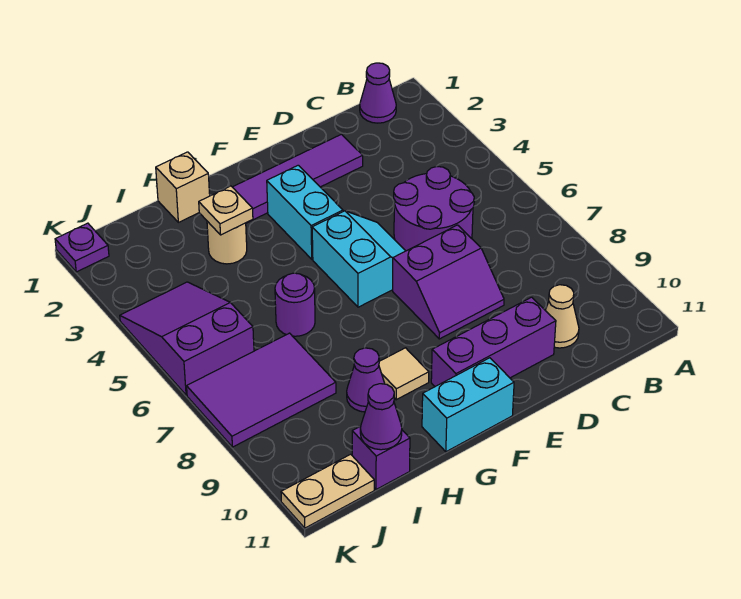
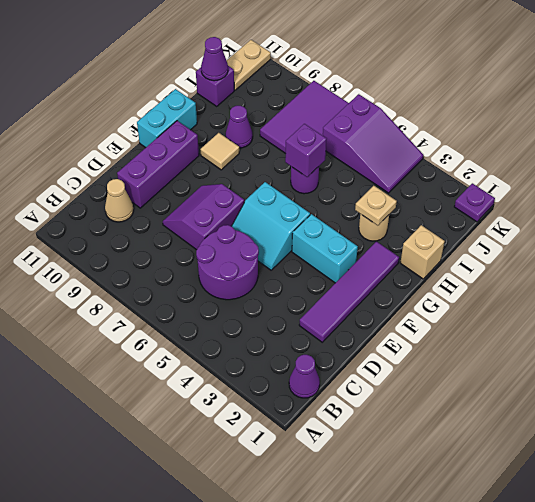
none -> purple brick H6 level 2

